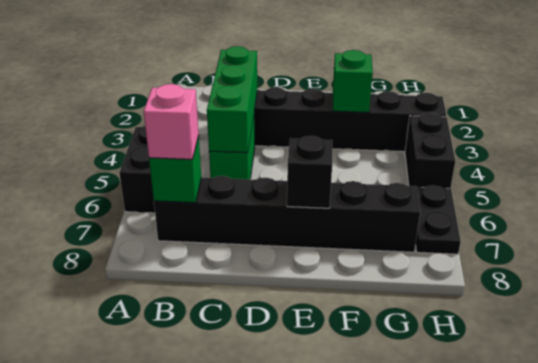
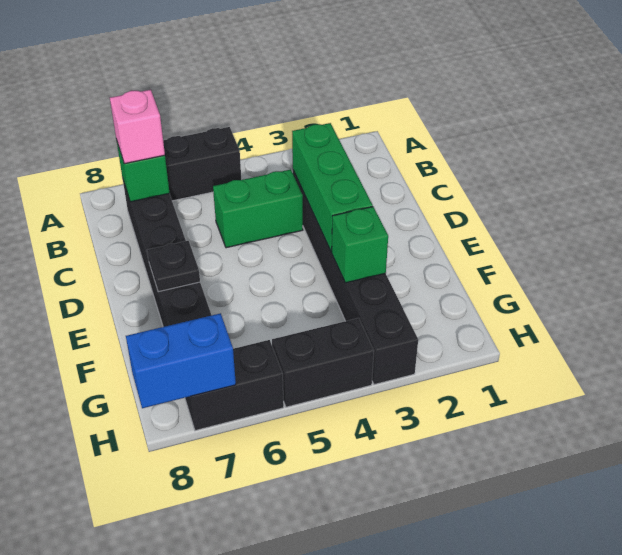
green brick C3:C5 level 2 -> green brick C3:E3 level 2
black brick E7 level 2 -> black plate E7 level 2
black plate H6:H7 level 1 -> black brick H6:H7 level 1
none -> blue brick H7:H8 level 2

